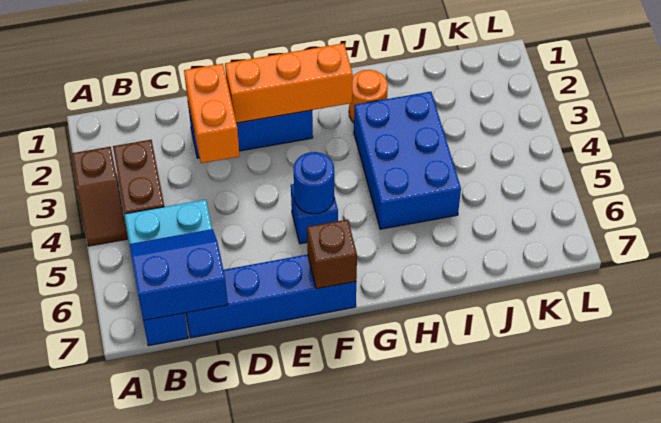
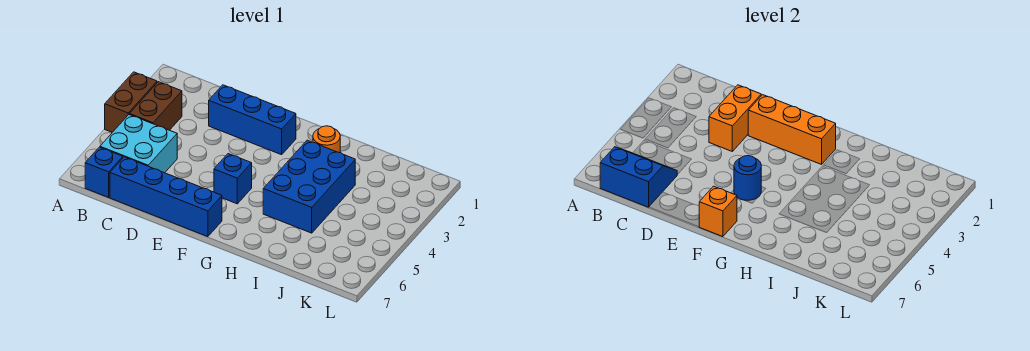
brown slope A3:A4 level 1 top 3 -> brown brick A3:A4 level 1
brown brick F7 level 2 -> orange brick F7 level 2

